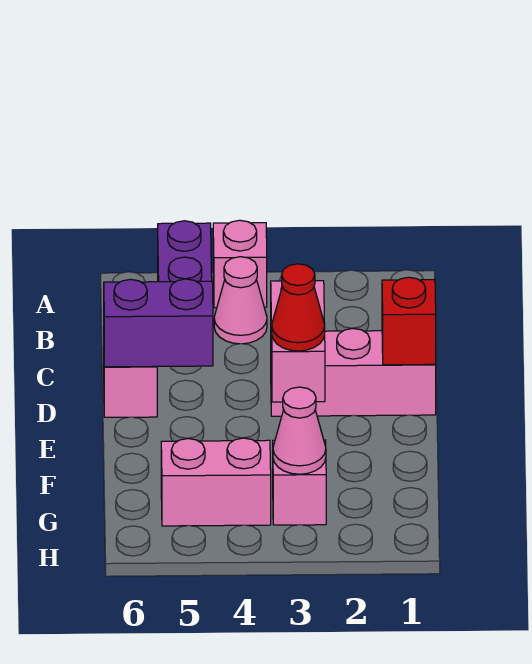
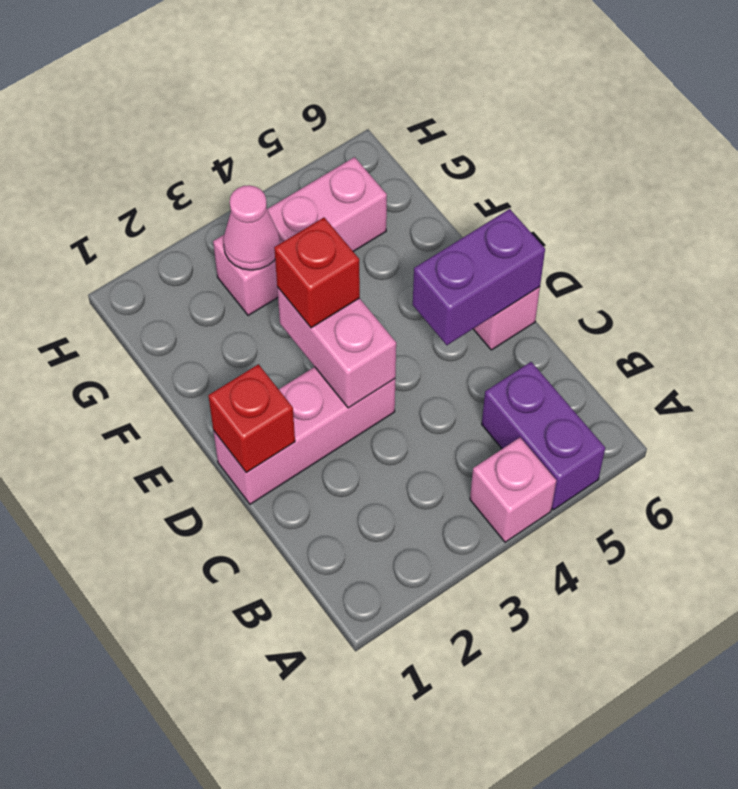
pink cone B4 level 1 -> none
red cone E3 level 3 -> red brick E3 level 3

